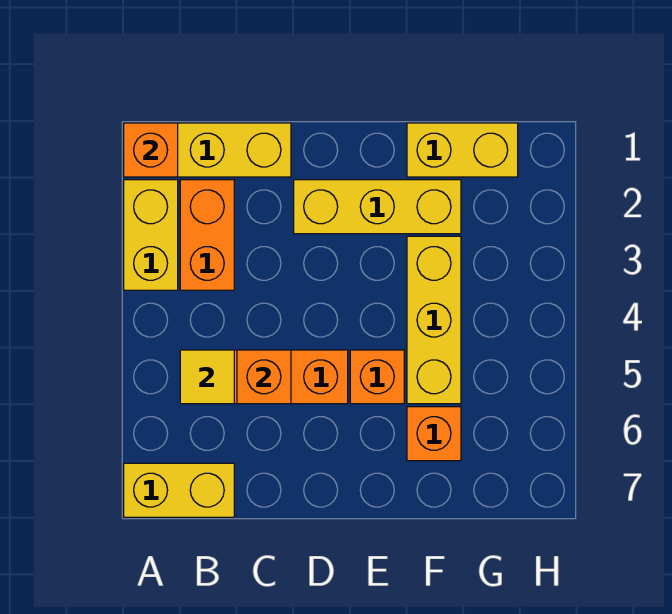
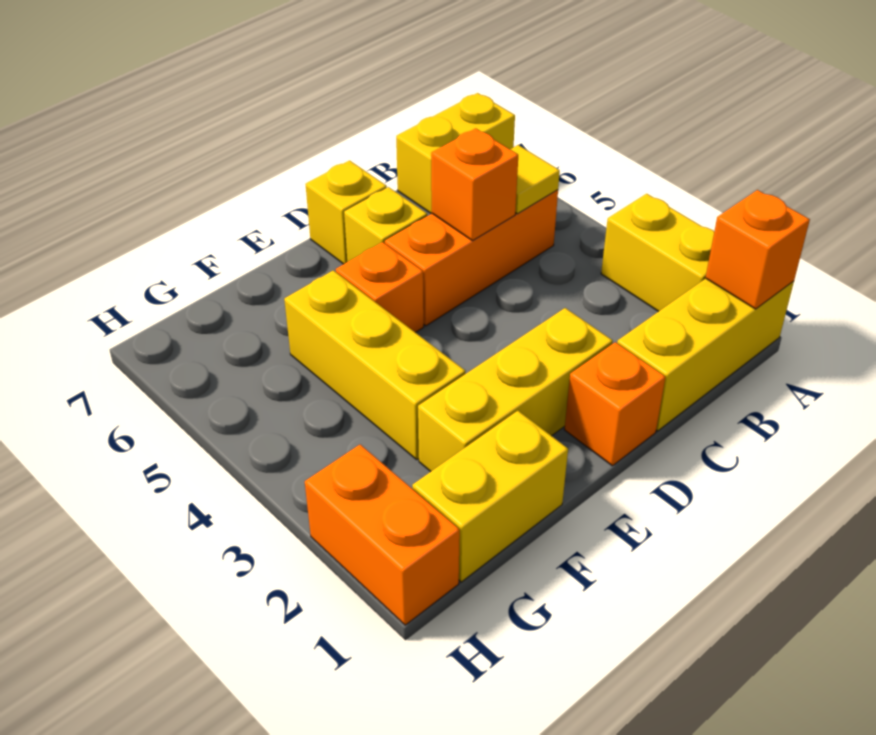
orange brick B2:B3 level 1 -> orange brick H1:H2 level 1
none -> yellow brick D6 level 1
none -> yellow brick D7 level 1
orange brick F6 level 1 -> orange brick D1 level 1

